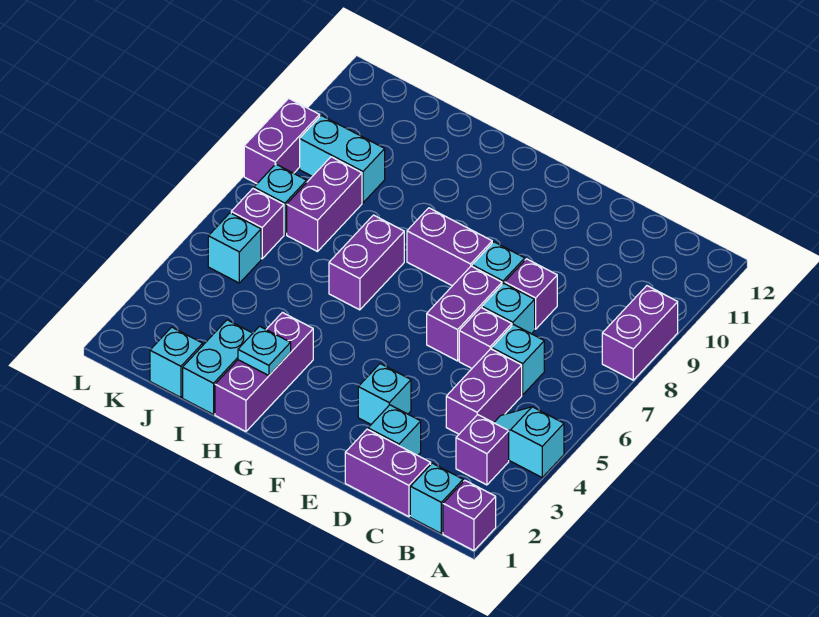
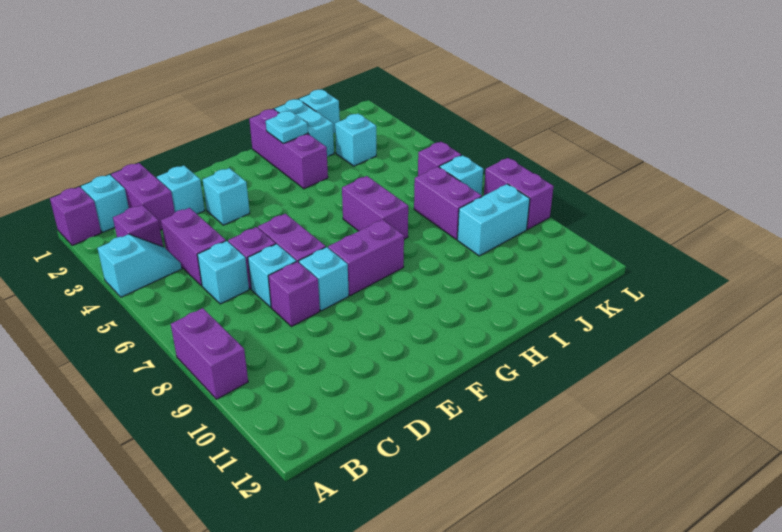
purple brick C1:D1 level 1 -> purple brick C1:C2 level 1
cyan brick K5 level 1 -> cyan brick J3 level 1

